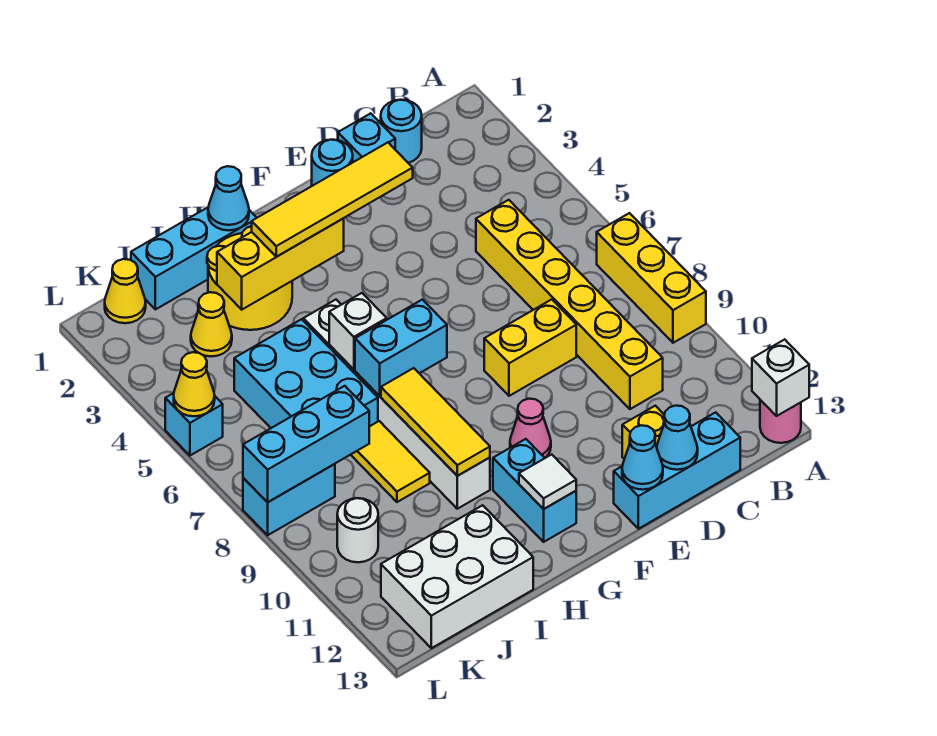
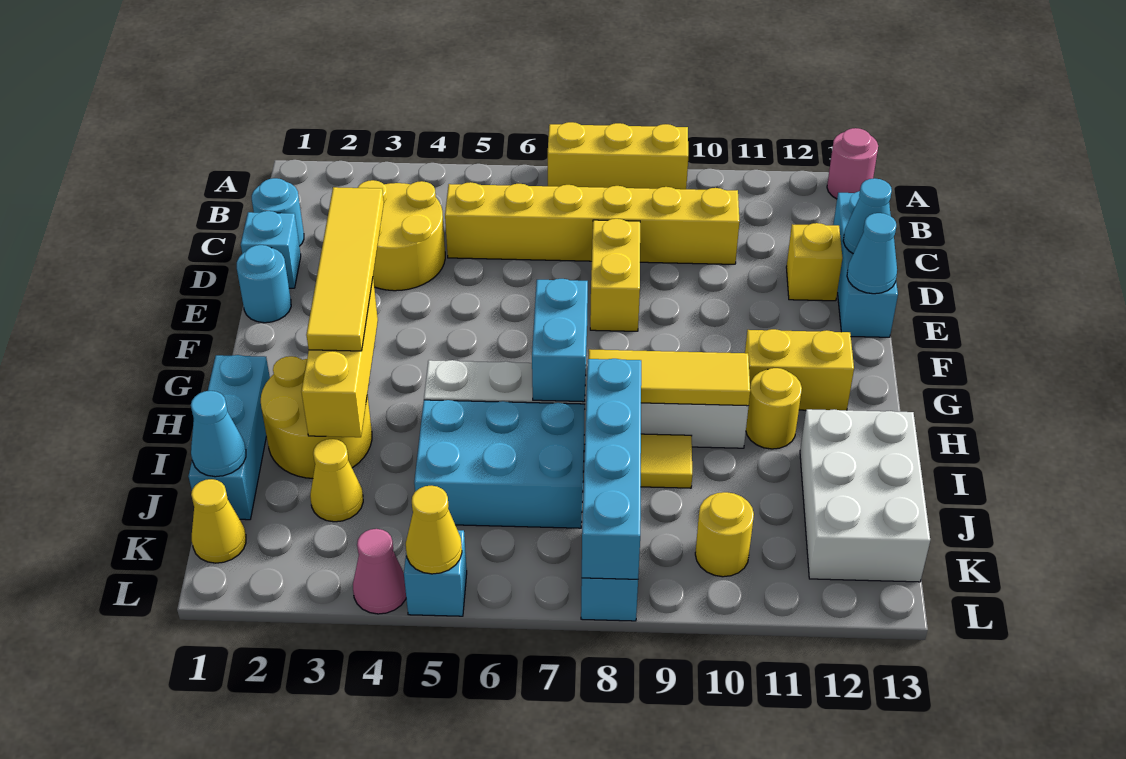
white brick A13 level 2 -> none
none -> yellow round brick C3:D4 level 1
pink cone F10 level 1 -> pink cone L4 level 1
cyan brick G11:G12 level 1 -> yellow brick G11:G12 level 1
white tile G12 level 2 -> none
cyan cone H1 level 2 -> cyan cone J1 level 2
white brick H6 level 2 -> none
none -> yellow round brick H11 level 1
cyan brick J8:L8 level 2 -> cyan brick I8:L8 level 2
white round brick K10 level 1 -> yellow round brick K10 level 1

